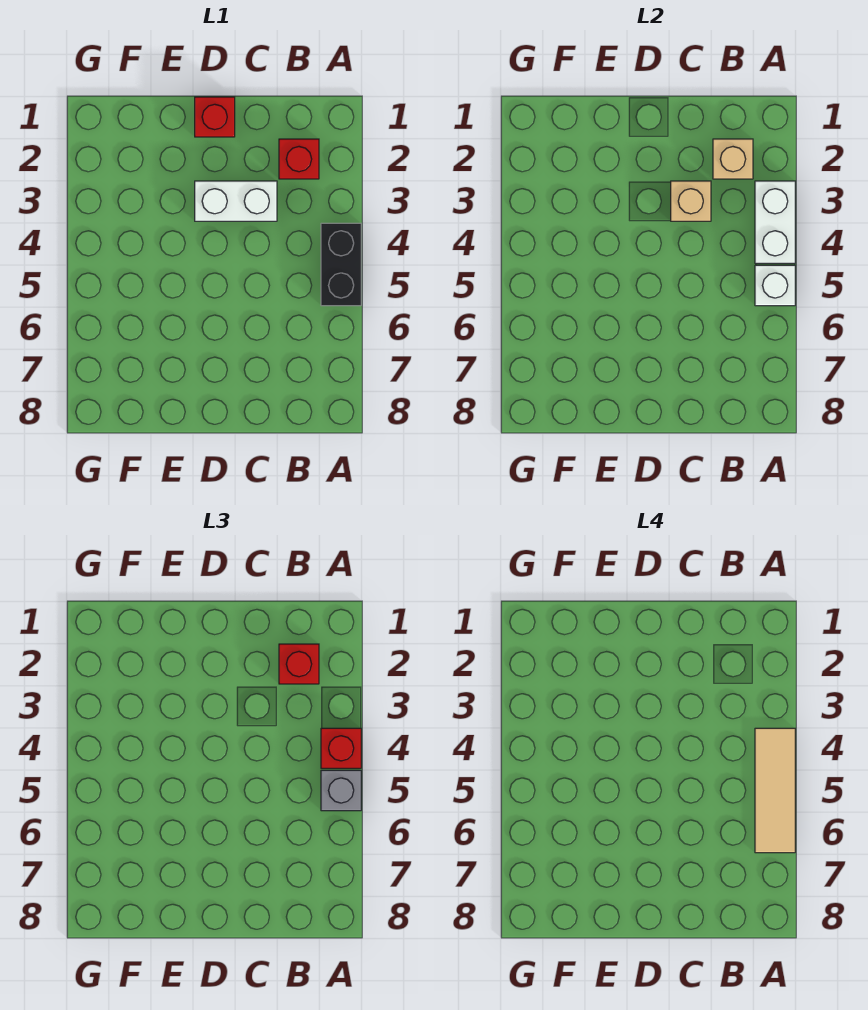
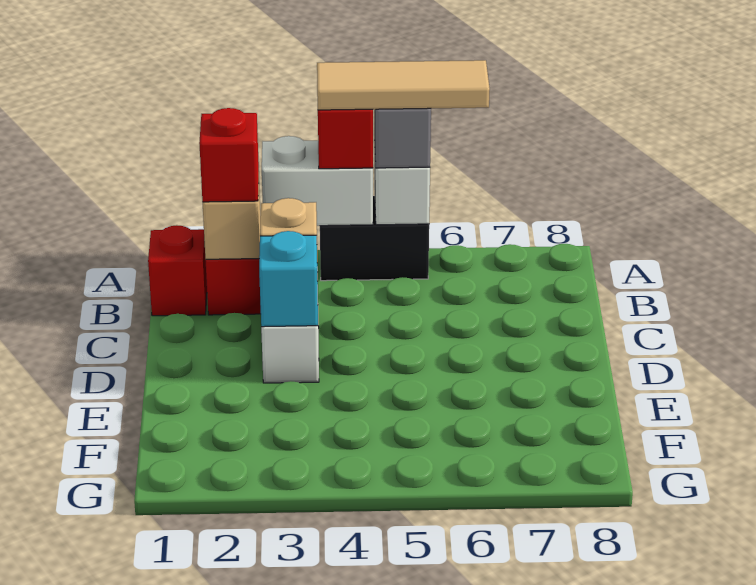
red brick D1 level 1 -> red brick B1 level 1
none -> cyan brick D3 level 2

